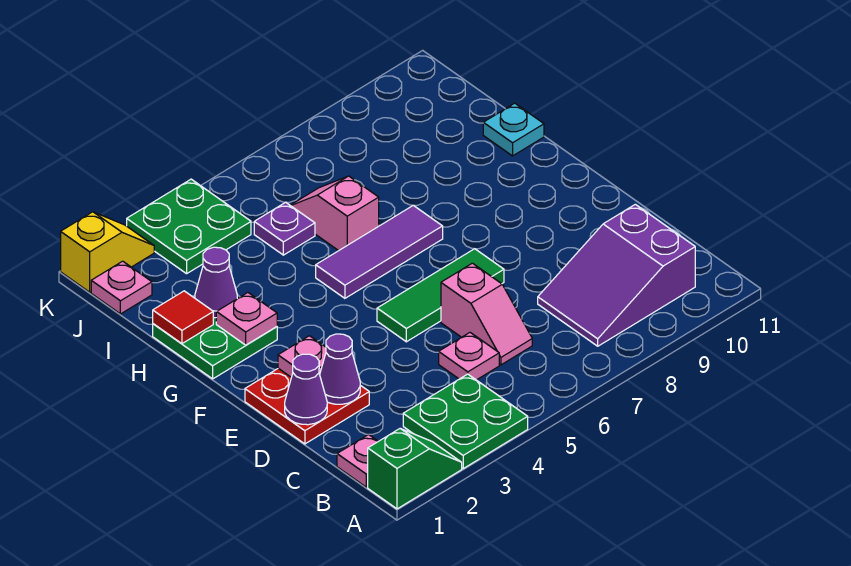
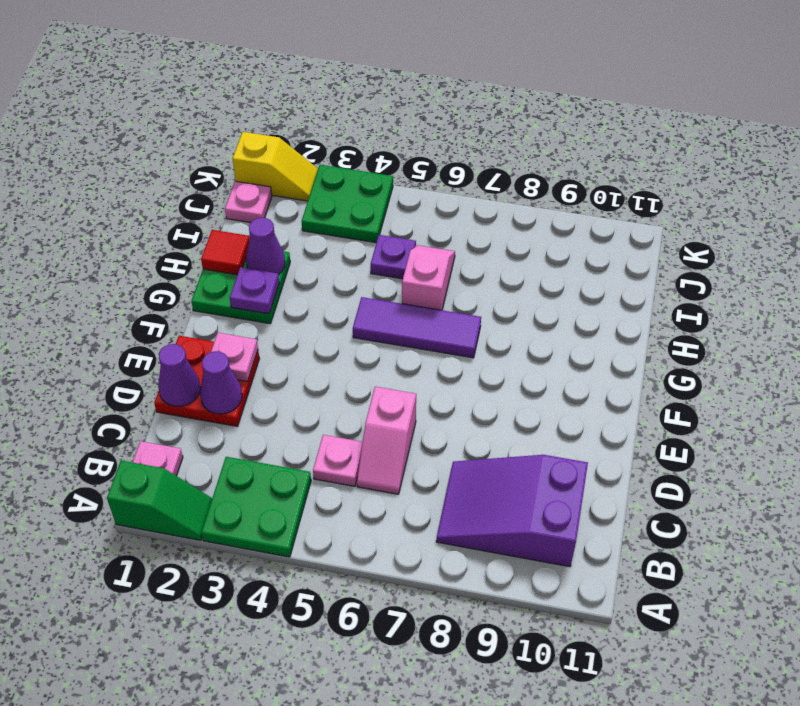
green tile E5:E7 level 1 -> none
pink plate G2 level 2 -> purple plate G2 level 2
cyan plate H11 level 1 -> none

